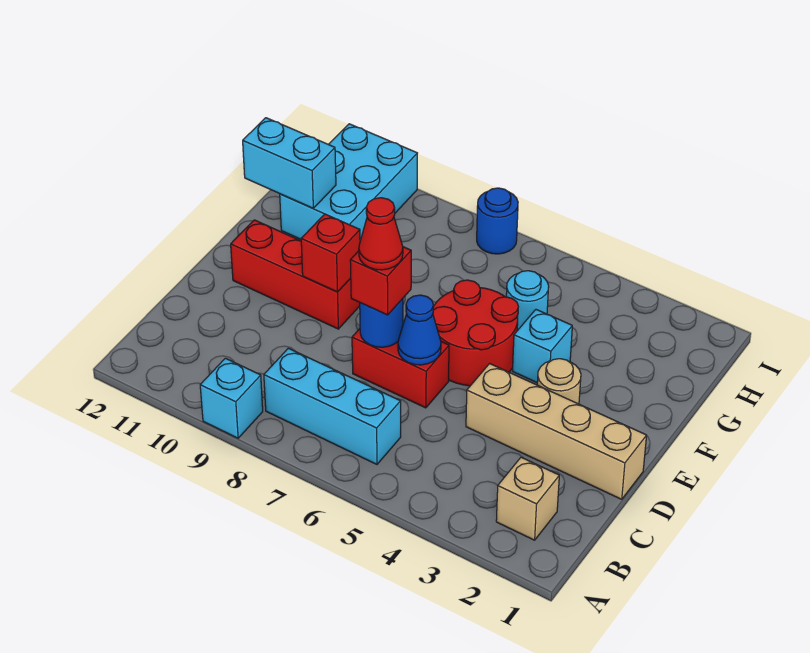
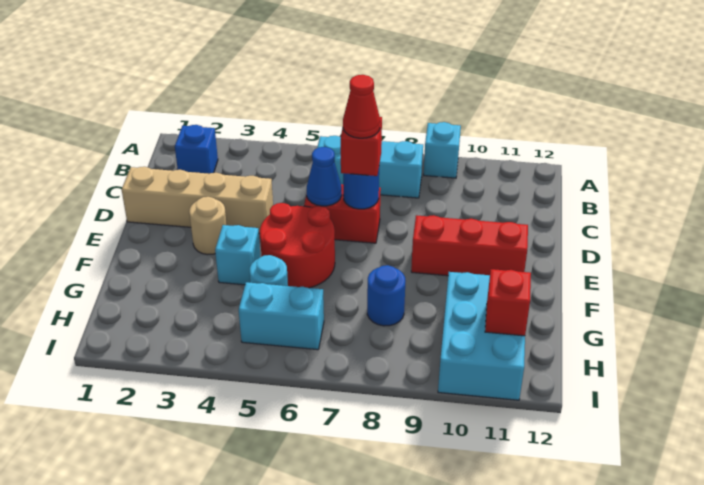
tan brick B2 level 1 -> blue brick B2 level 1
red brick E9 level 2 -> red brick H11 level 2
cyan brick G11:G12 level 2 -> cyan brick H5:H6 level 1
blue round brick I7 level 1 -> blue round brick G8 level 1

